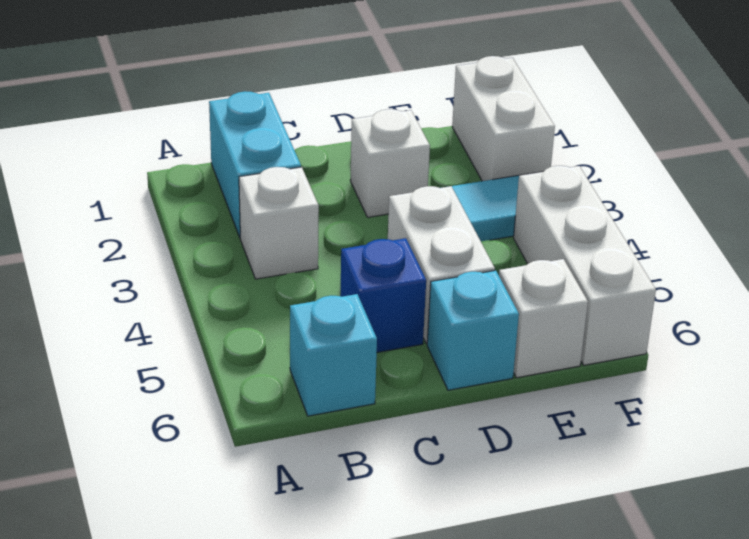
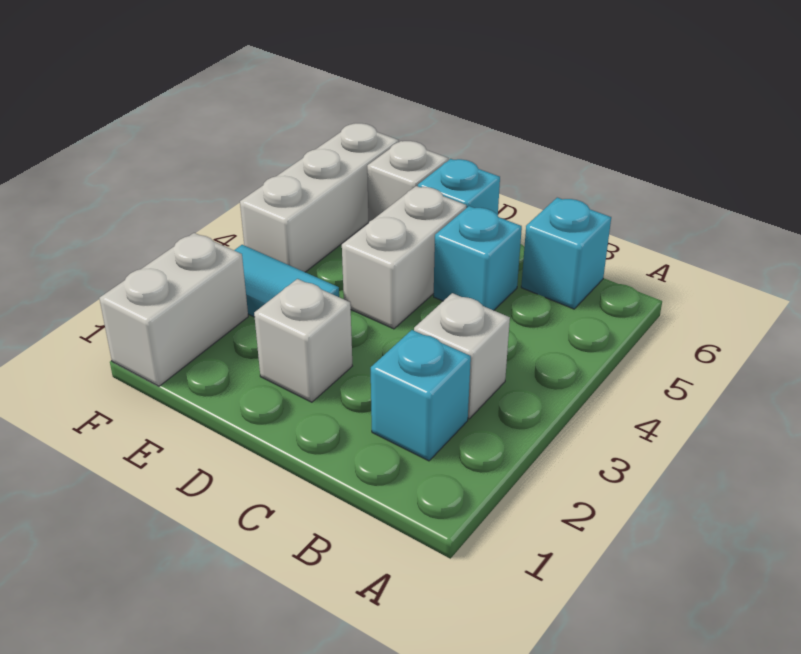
cyan brick B1:B2 level 1 -> cyan brick B2 level 1
blue brick C5 level 1 -> cyan brick C5 level 1

